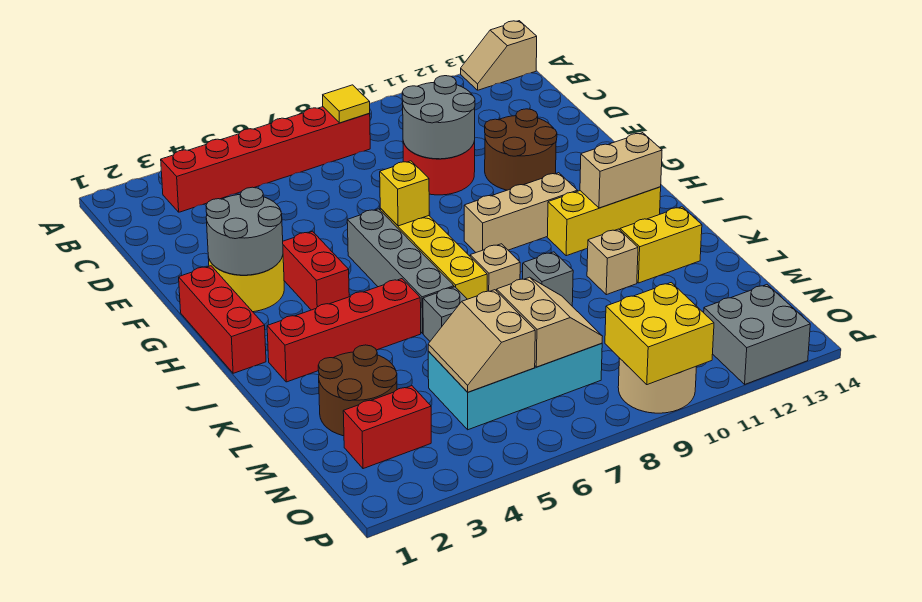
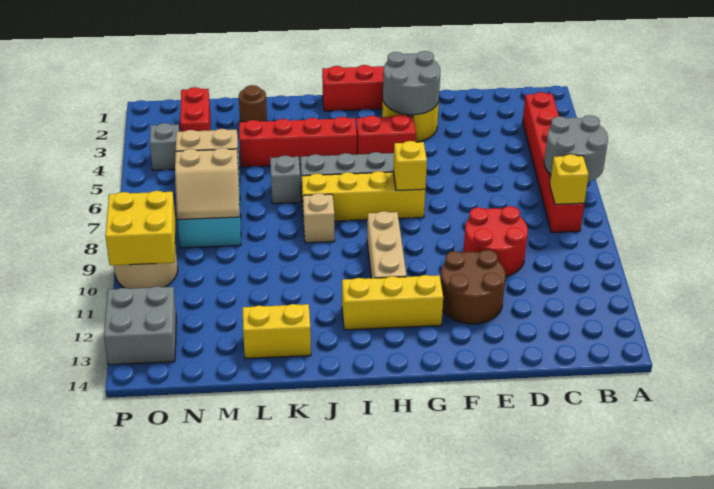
tan slope A13:A14 level 1 top 14 -> none
yellow tile B8 level 2 -> yellow brick B8 level 2
grey round brick D9:E10 level 2 -> grey round brick A6:B7 level 2
yellow brick I11:I13 level 1 -> yellow brick G12:I12 level 1
tan brick I12:I13 level 2 -> none
red brick J2:J5 level 1 -> red brick I4:L4 level 1
grey brick K9 level 1 -> grey brick O4 level 1
tan brick K11 level 1 -> none
yellow brick K12:K13 level 1 -> yellow brick K13:L13 level 1
brown round brick L2:M3 level 1 -> brown round brick L2 level 1

